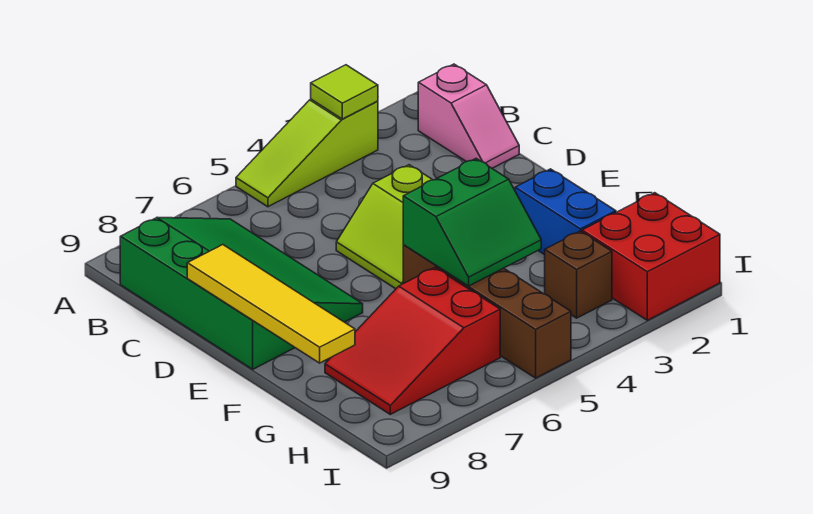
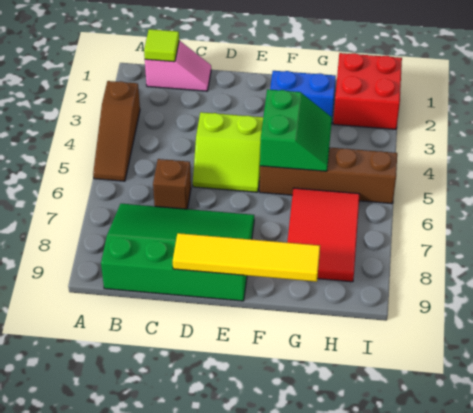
lime slope A3:A5 level 1 top 3 -> brown slope A3:A5 level 1 top 3
lime tile A3 level 2 -> lime tile B1 level 2
red slope G6:H8 level 1 top 6 -> red tile G6:H8 level 1
brown brick H3 level 1 -> brown brick C6 level 1

